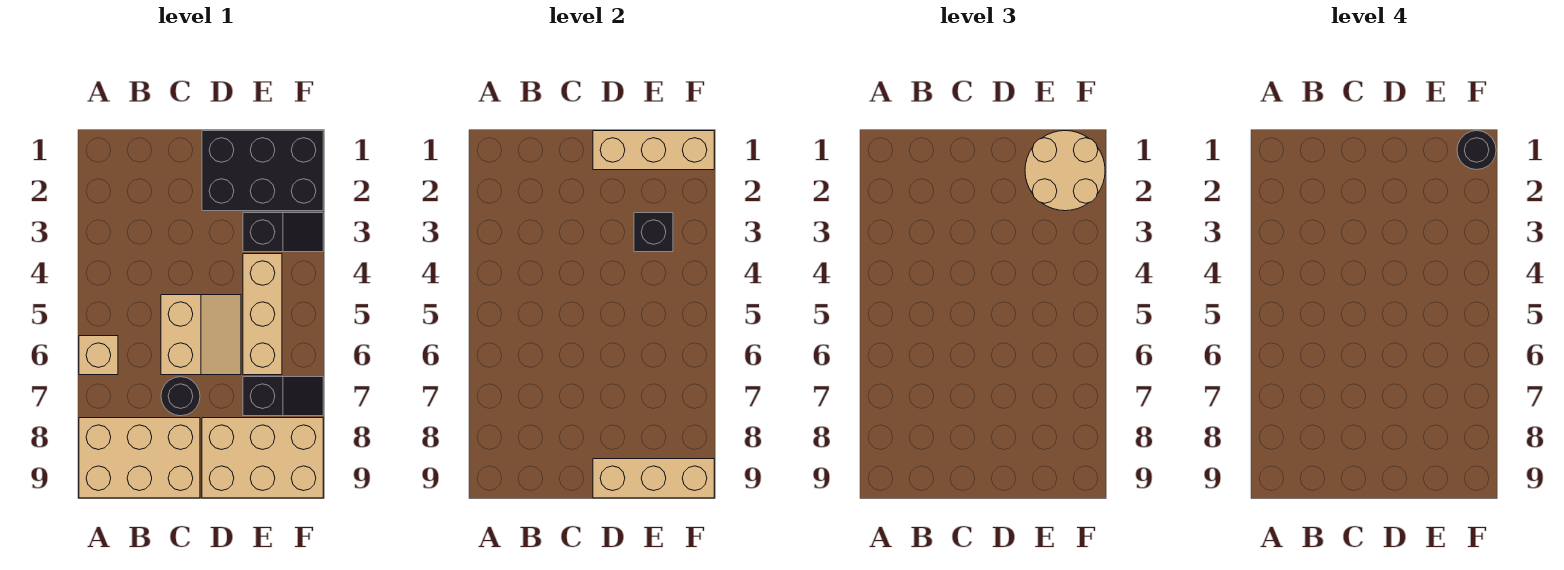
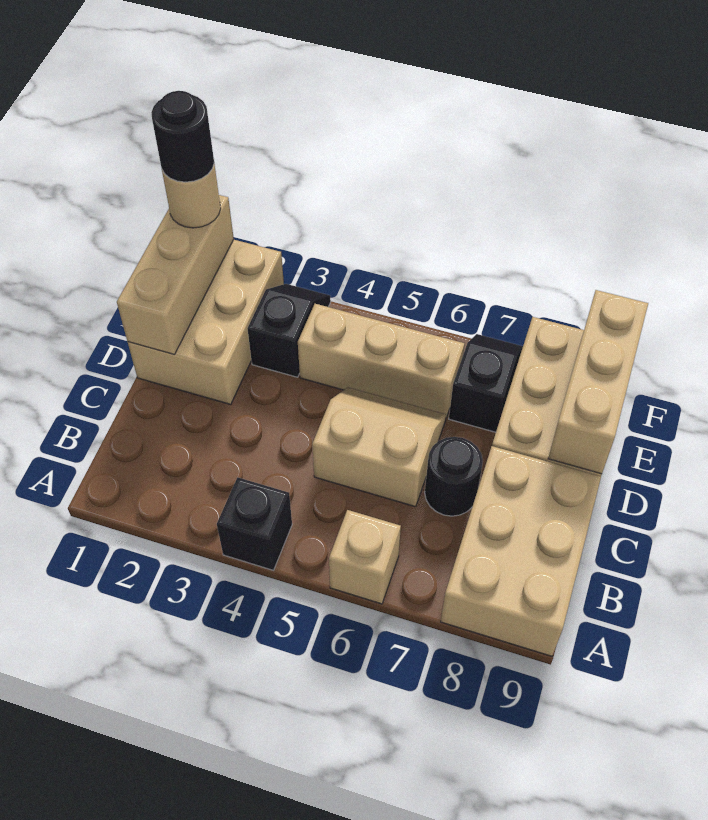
black brick D1:F2 level 1 -> tan brick D1:F2 level 1
tan round brick E1:F2 level 3 -> tan round brick F1 level 3
black brick E3 level 2 -> black brick A4 level 1

